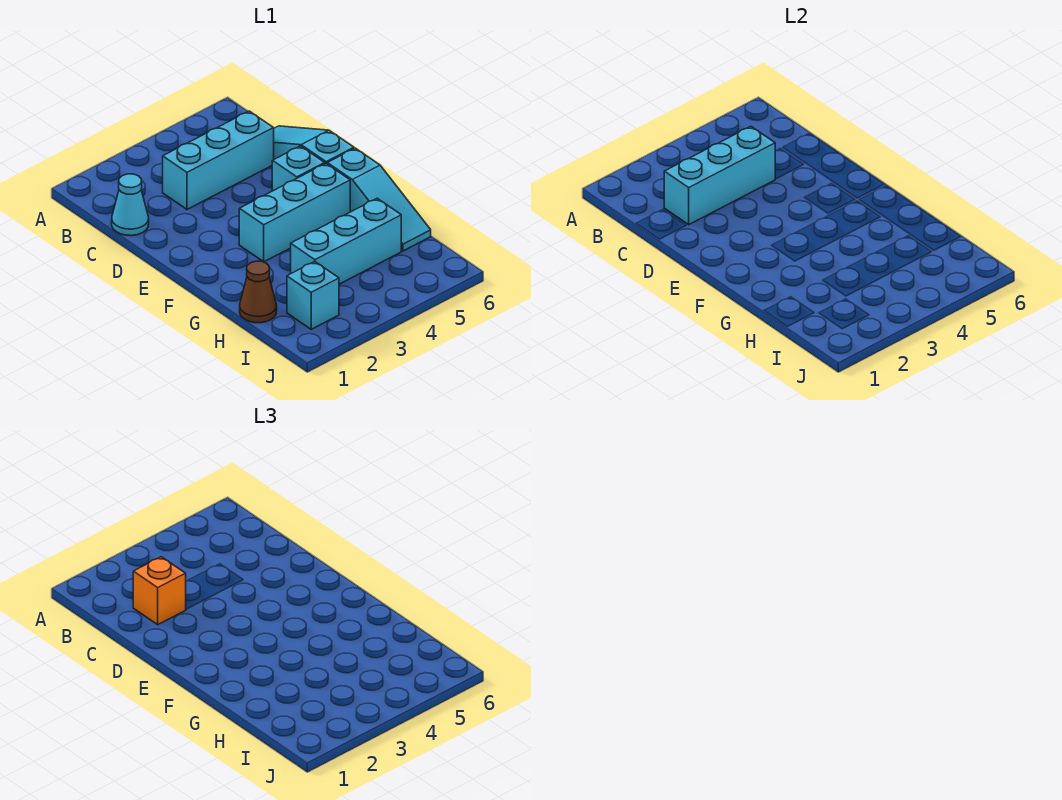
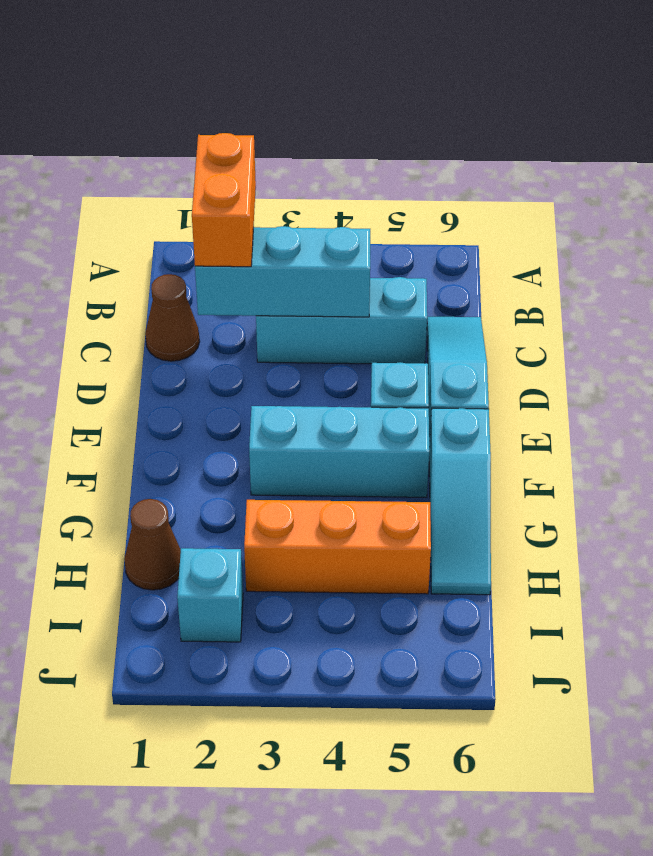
cyan cone C1 level 1 -> brown cone C1 level 1
orange brick C2 level 3 -> orange brick B2:C2 level 3
cyan brick H3:H5 level 1 -> orange brick H3:H5 level 1

